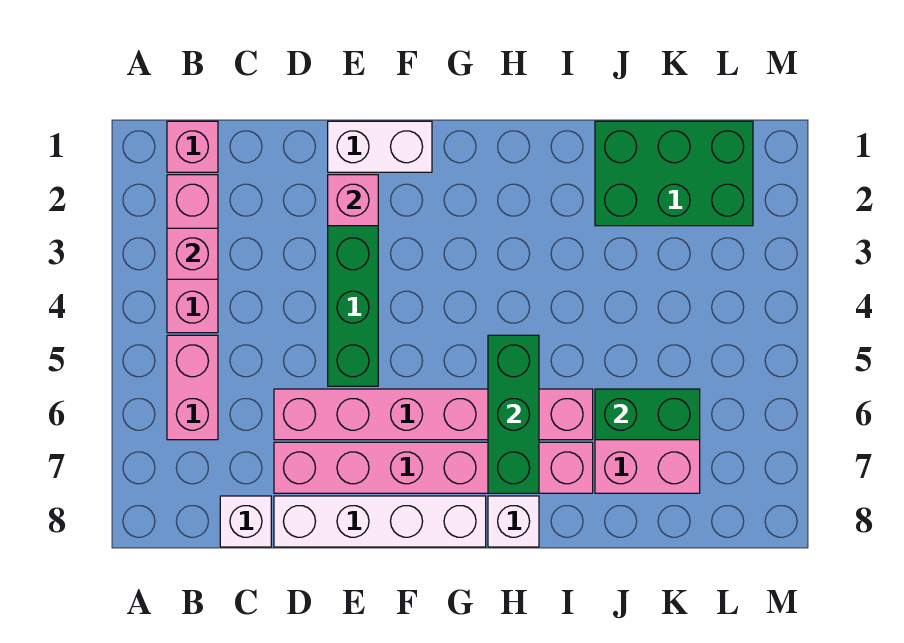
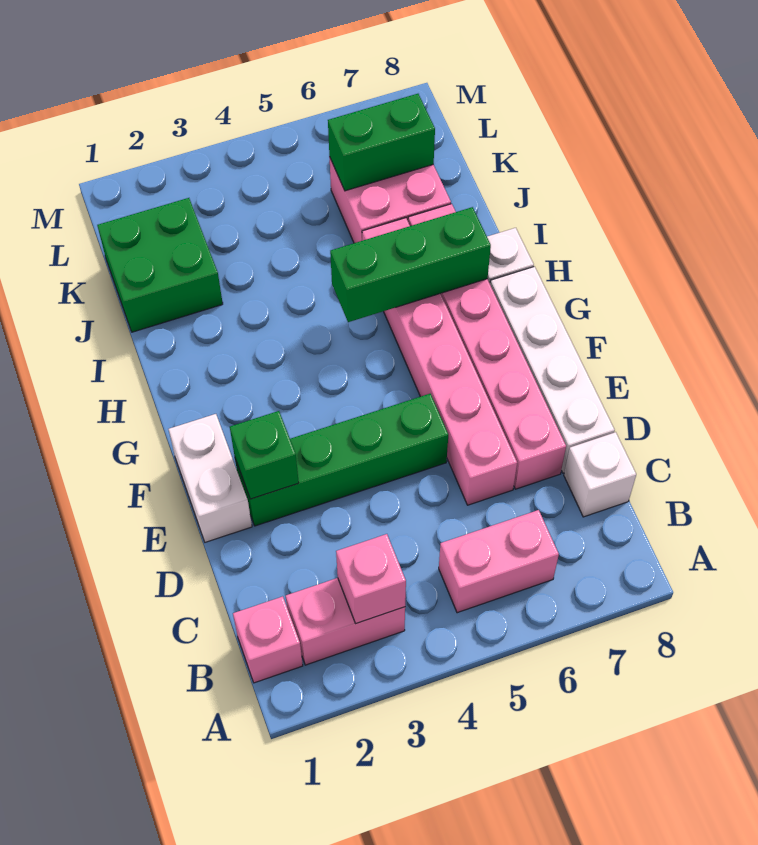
pink brick B2:B4 level 1 -> pink brick B2:B3 level 1
pink brick E2 level 2 -> green brick E2 level 2
green brick J1:L2 level 1 -> green brick J1:K2 level 1
green brick J6:K6 level 2 -> green brick K6:K7 level 2

